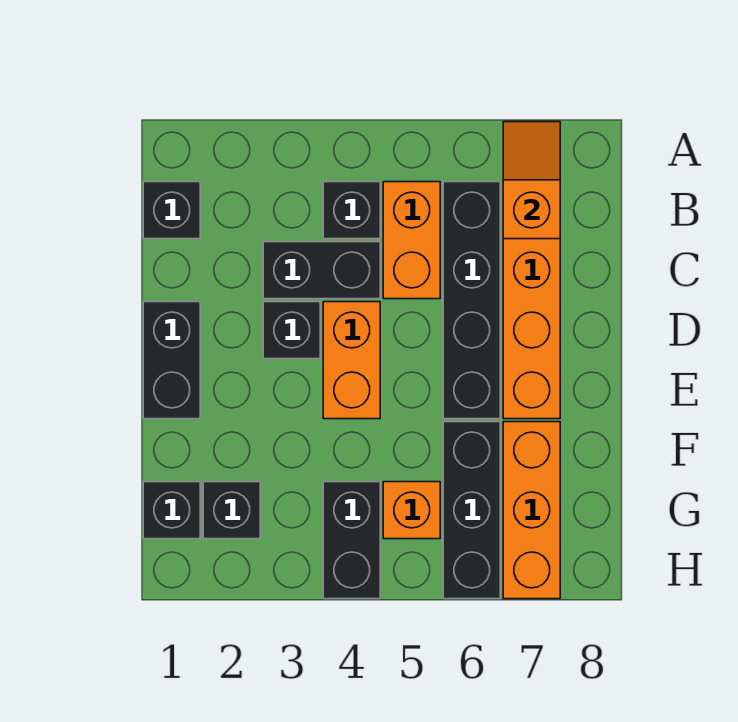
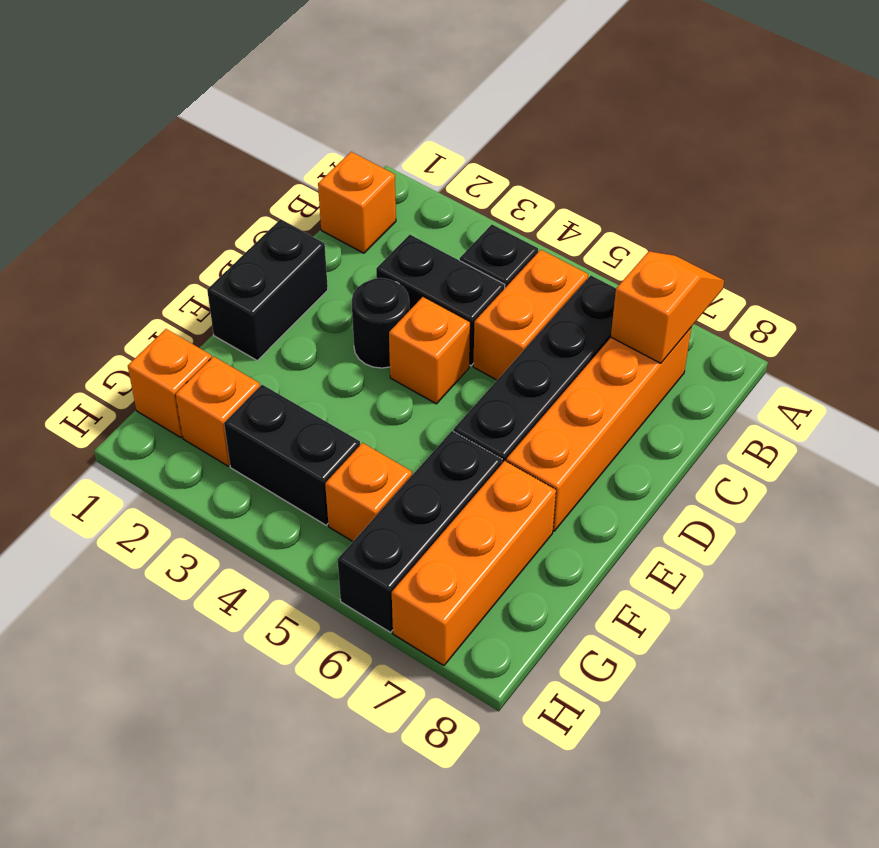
black brick B1 level 1 -> orange brick B1 level 1
black brick D3 level 1 -> black round brick D3 level 1
orange brick D4:E4 level 1 -> orange brick D4 level 1
black brick G1 level 1 -> orange brick G1 level 1
black brick G2 level 1 -> orange brick G2 level 1
black brick G4:H4 level 1 -> black brick G3:G4 level 1

